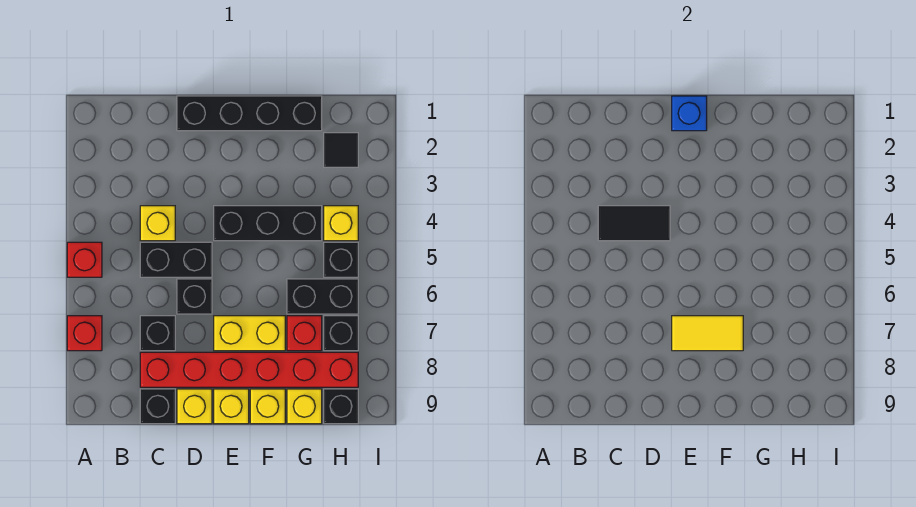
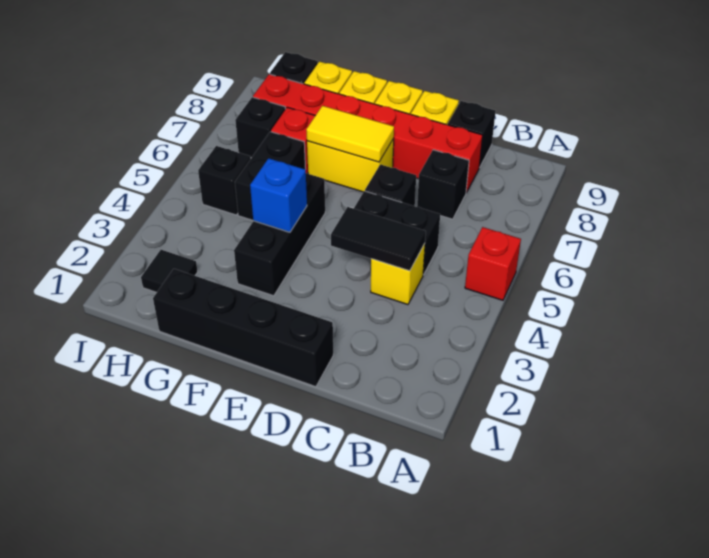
red brick A7 level 1 -> none
blue brick E1 level 2 -> blue brick F4 level 2
black brick E4:G4 level 1 -> black brick F3:F5 level 1
black brick G6:H6 level 1 -> black brick G5:G6 level 1
yellow brick H4 level 1 -> none

